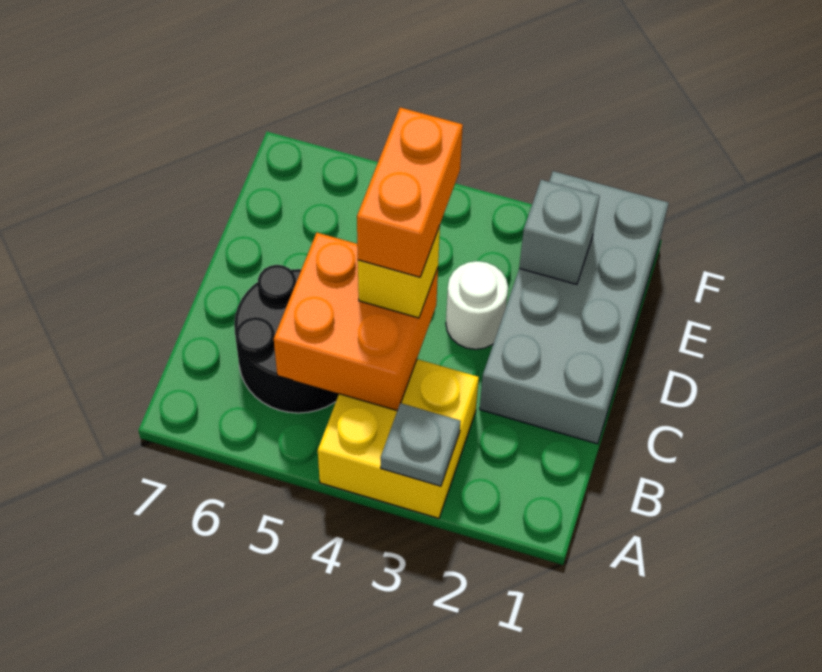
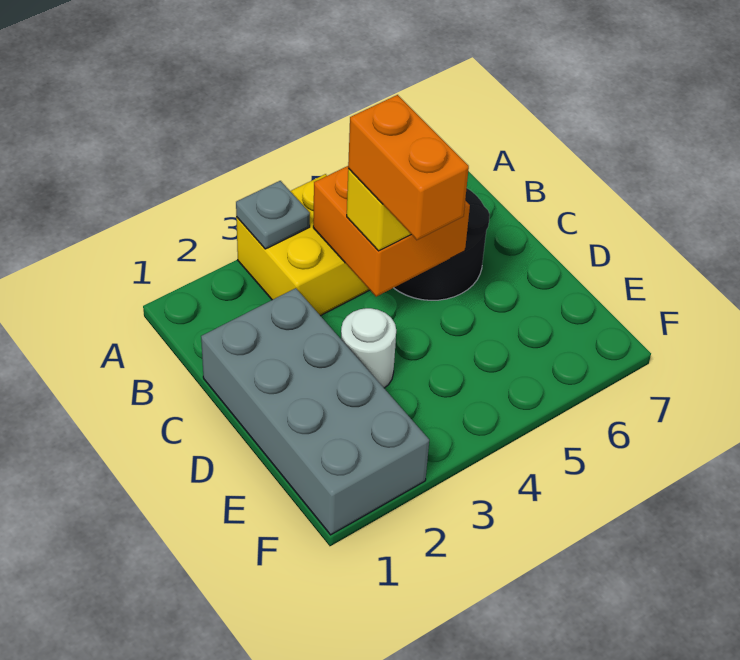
grey brick E2 level 2 -> none

